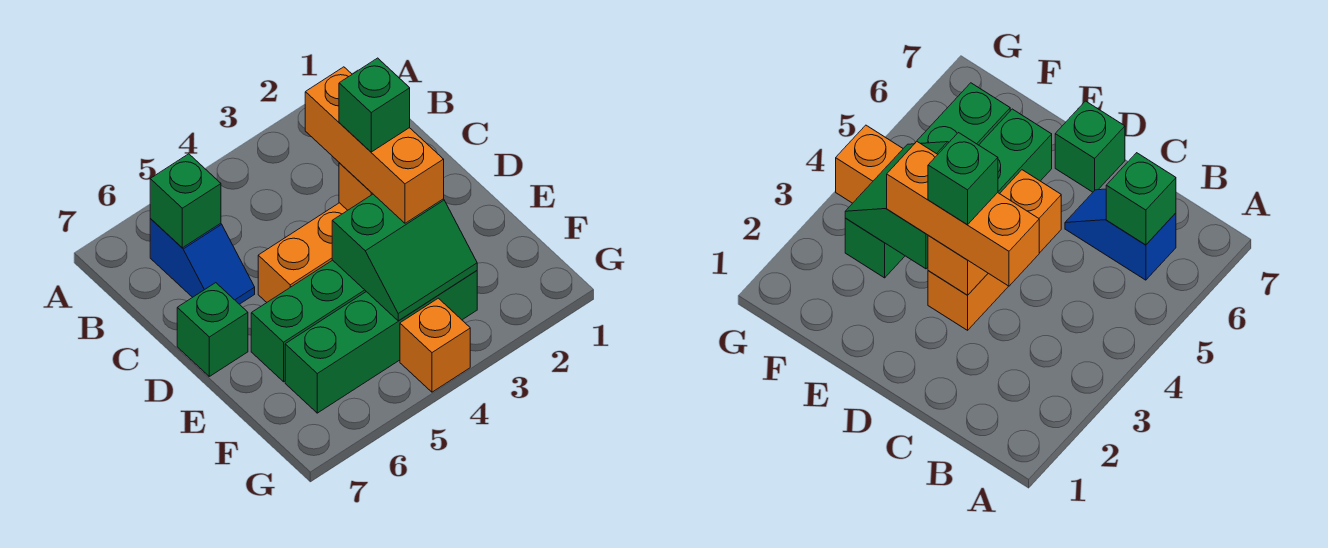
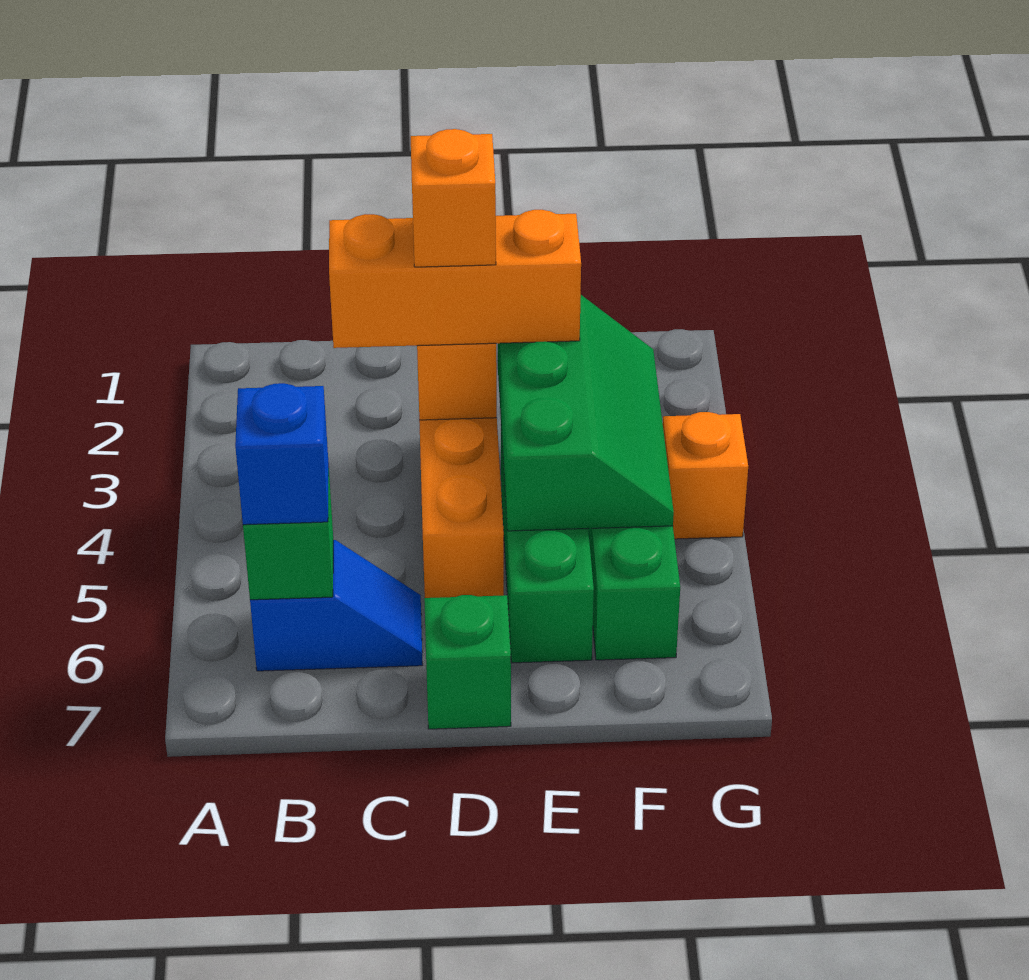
none -> blue brick B6 level 3
green brick D3 level 4 -> orange brick D3 level 4
green slope E3:F4 level 2 top E -> green slope E3:F5 level 2 top E

